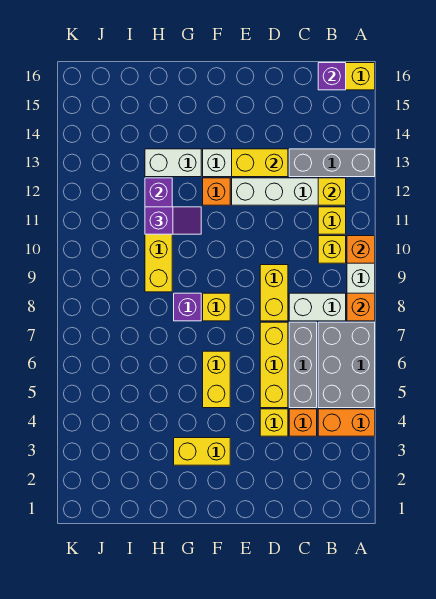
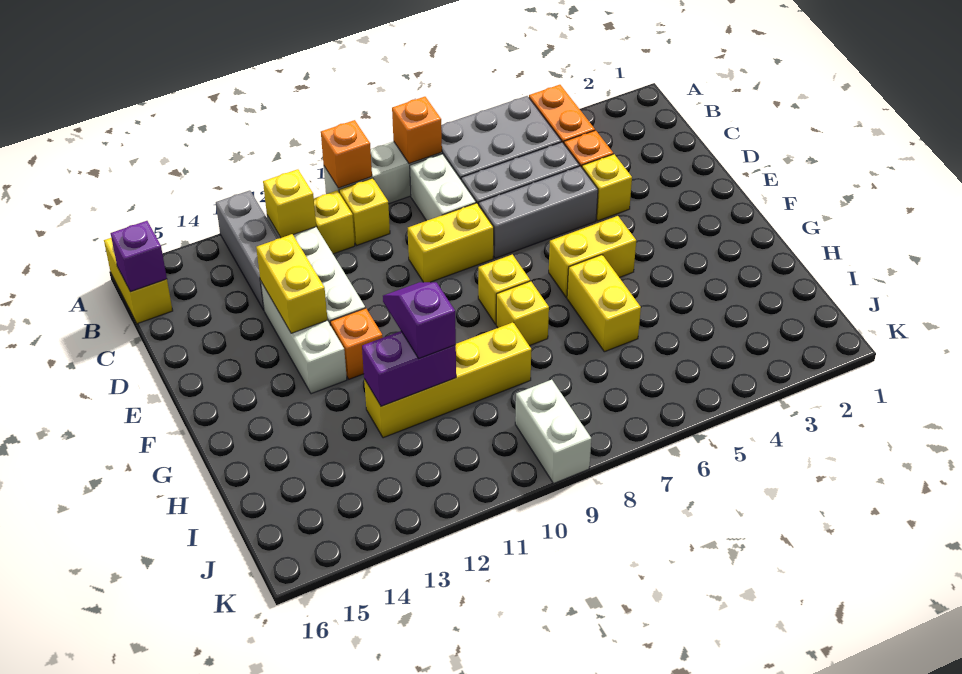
yellow brick D5:D7 level 1 -> grey brick D5:D7 level 1
yellow brick F3:G3 level 1 -> yellow brick G6:H6 level 1
purple brick G8 level 1 -> yellow brick G8 level 1
white brick G13:H13 level 1 -> white brick J9:K9 level 1

